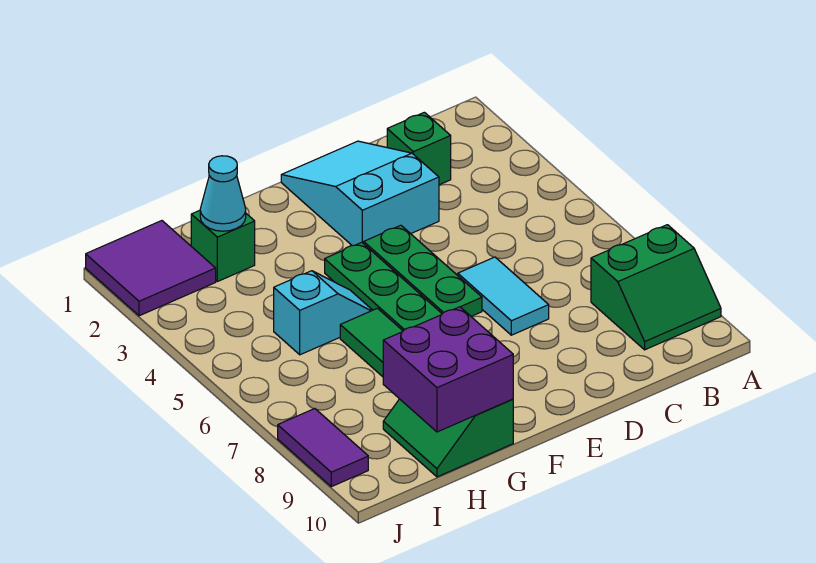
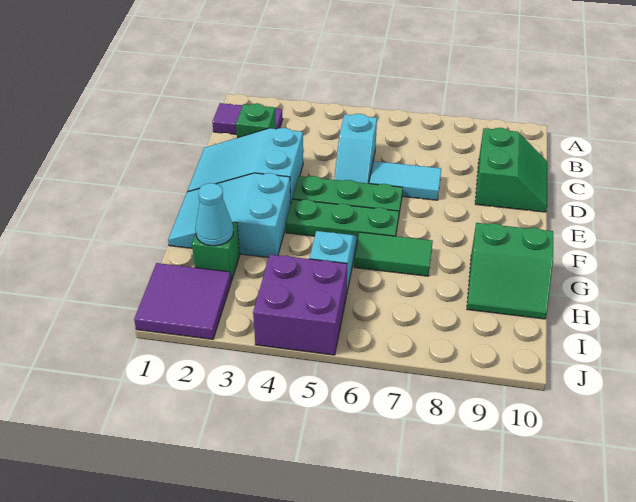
green slope A8:B9 level 1 top 8 -> green slope C9:D10 level 1 top 9
none -> cyan slope C5:D5 level 1 top C
none -> cyan slope F1:G3 level 1 top 3
purple brick G9:H10 level 2 -> purple brick I4:J5 level 1
purple tile J8:J9 level 1 -> purple tile B1:B2 level 1

